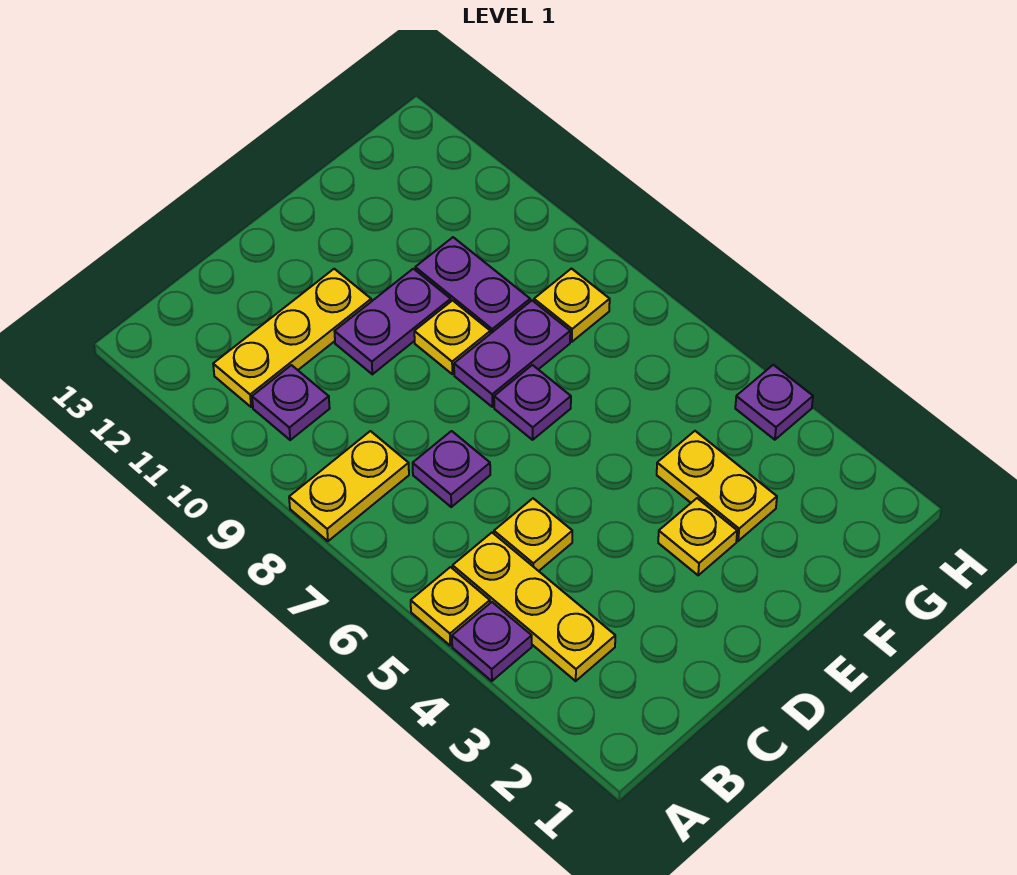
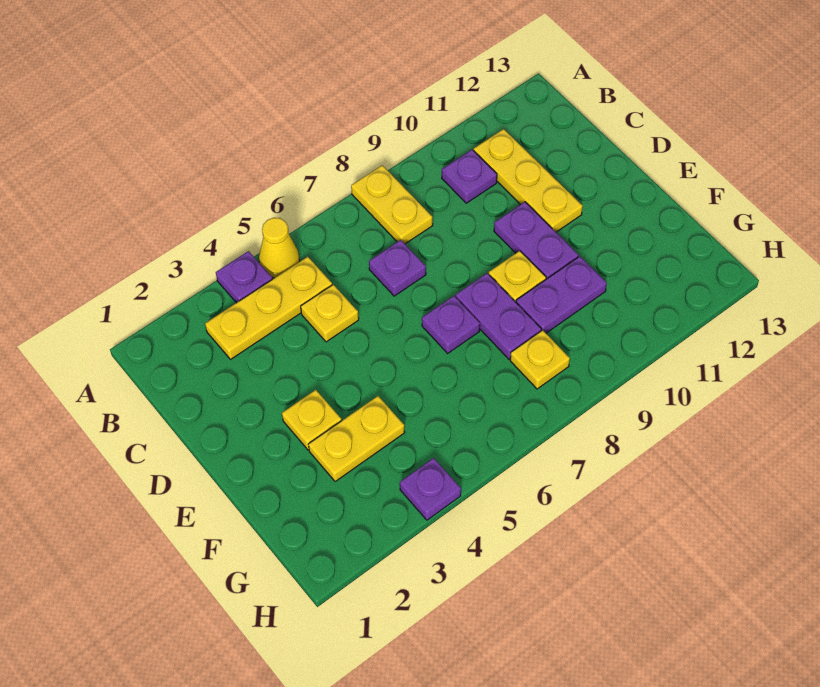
yellow plate A5 level 1 -> yellow cone A5 level 1

